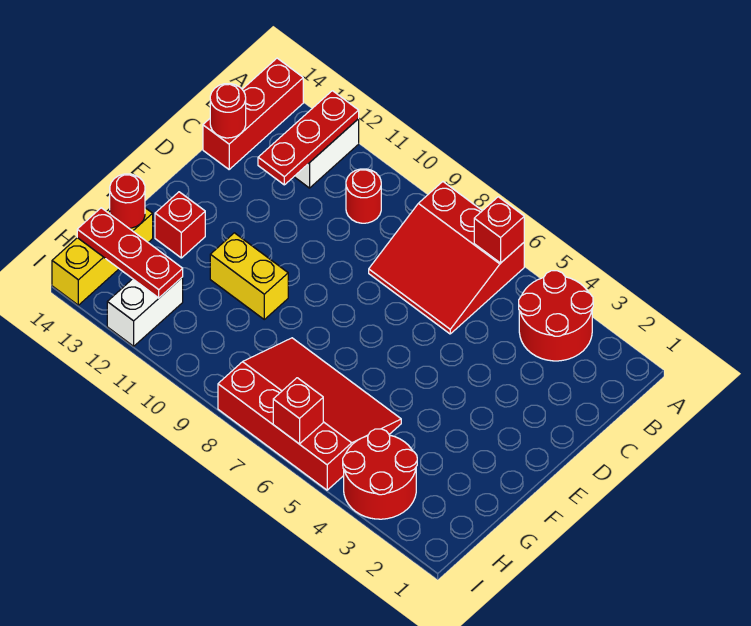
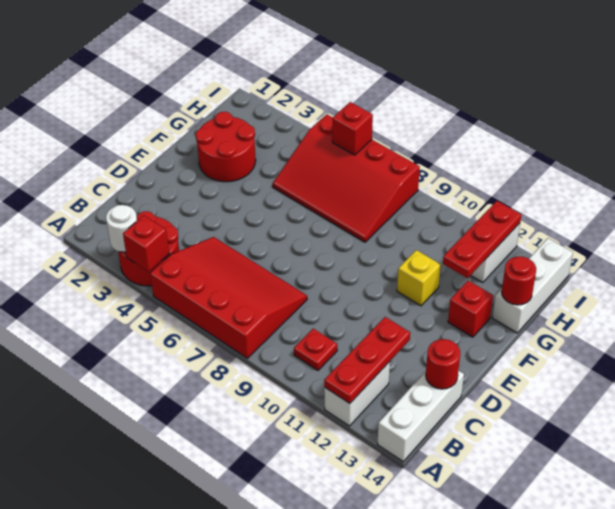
none -> white round brick A3 level 2
red slope A6:C8 level 1 top A -> red slope A5:C8 level 1 top A
red brick A6 level 2 -> red brick A4 level 2
red brick A14:C14 level 1 -> white brick A14:C14 level 1
red round brick B10 level 1 -> red plate B10 level 1
yellow brick F10:F11 level 1 -> yellow brick F11 level 1
yellow brick G14:I14 level 1 -> white brick G14:I14 level 1
red round brick H3:I4 level 1 -> red round brick F2:G3 level 1
red plate H12:H14 level 2 -> red plate G12:I12 level 2

